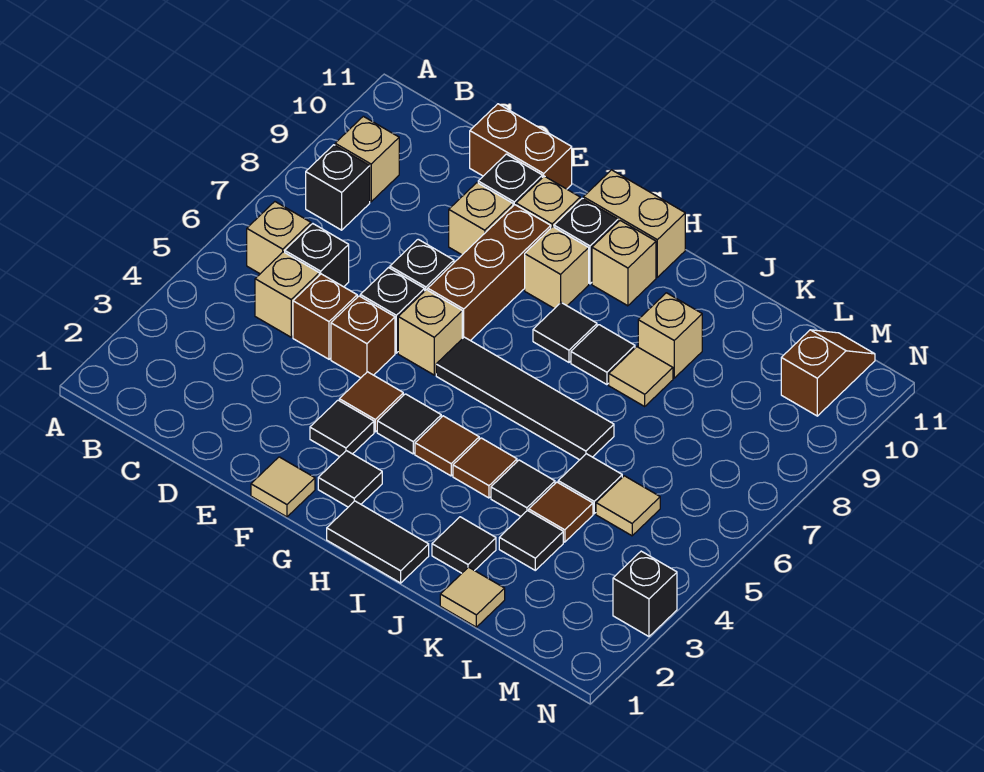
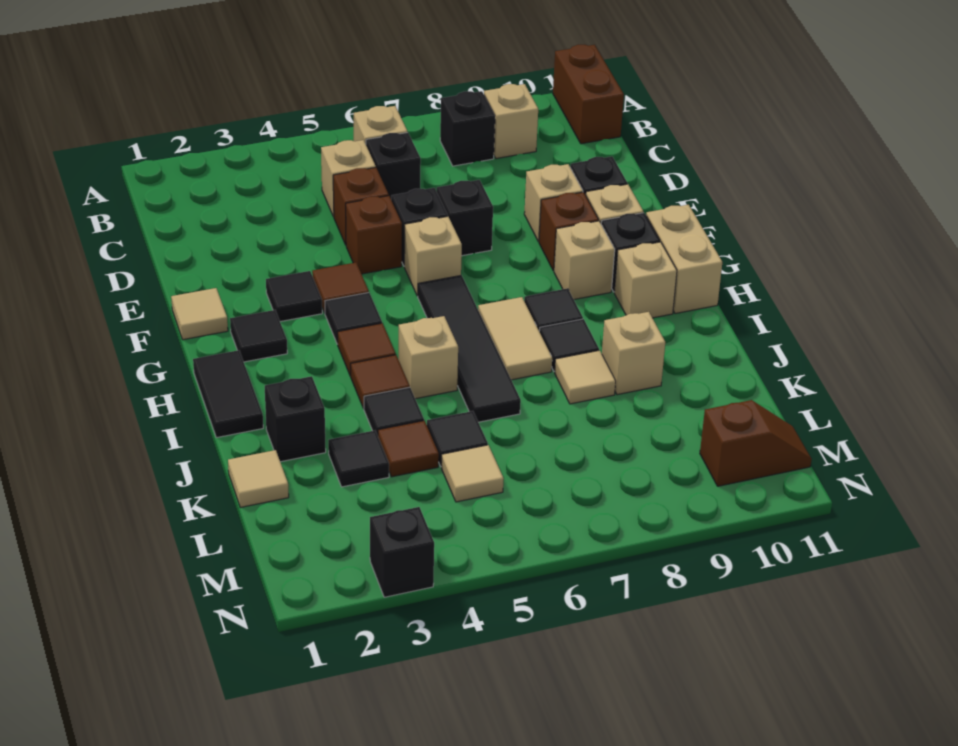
brown brick D11:E11 level 1 -> brown brick A11:B11 level 1
brown brick F7:F9 level 1 -> brown brick F9 level 1
none -> tan tile H7:I7 level 1
none -> tan brick I5 level 1
black tile J2 level 1 -> black brick J2 level 1

